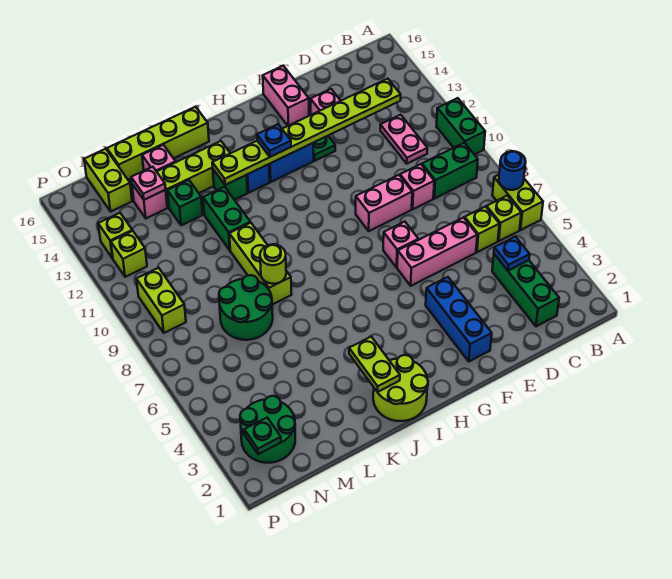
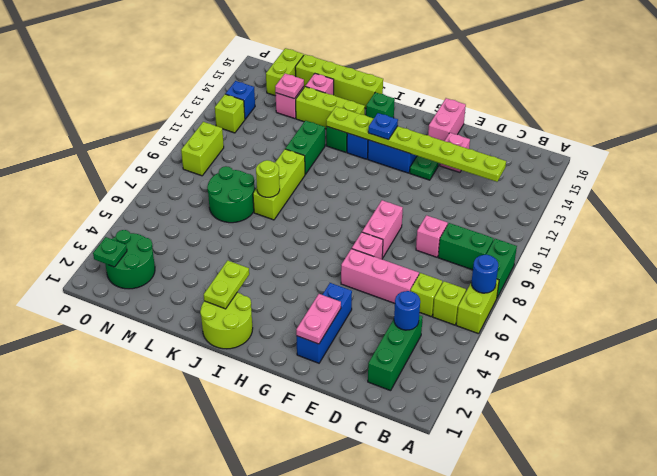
green brick A10:A11 level 1 -> green brick A8:A9 level 1
blue plate C4 level 2 -> blue round brick C4 level 2
pink plate C11:C12 level 1 -> pink plate F2:F3 level 2
pink brick E9:F9 level 1 -> pink brick F8:F9 level 1
green brick L13 level 1 -> green brick I15 level 1
lime brick O13 level 1 -> blue brick O13 level 1

